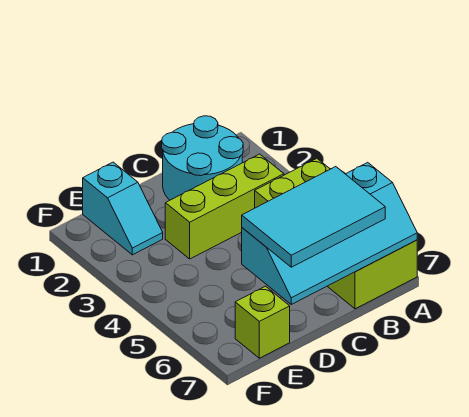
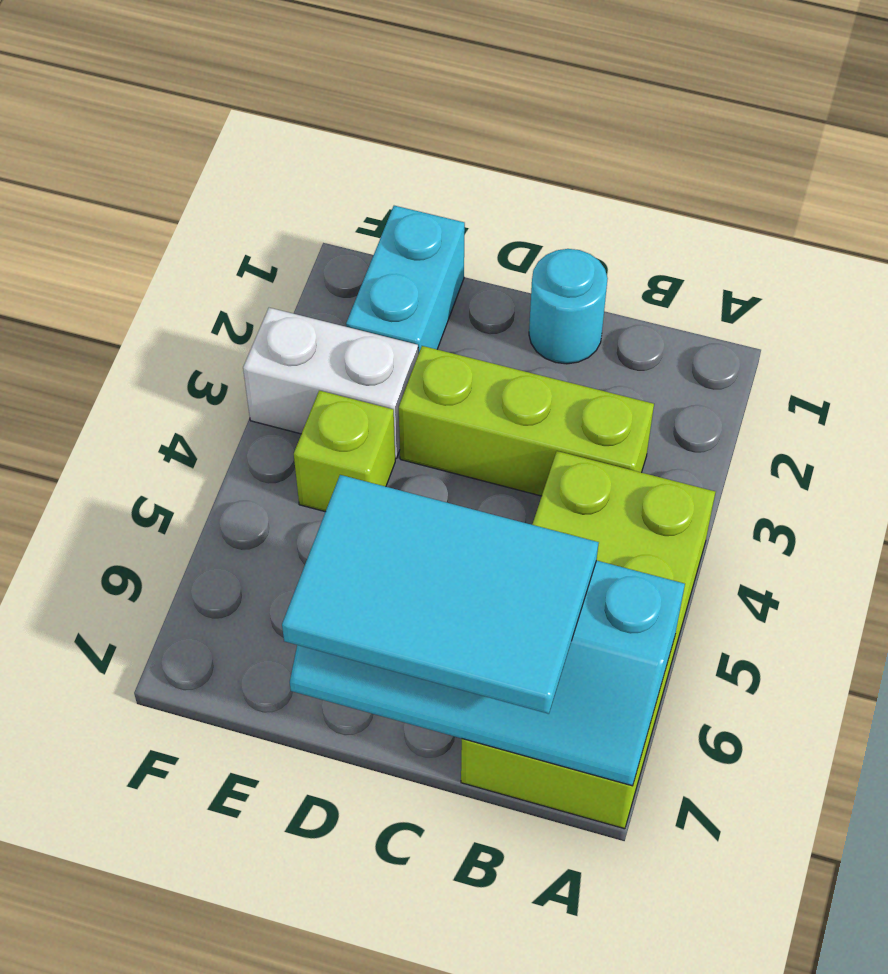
cyan round brick B1:C2 level 1 -> cyan round brick C1 level 1
cyan slope E1:E2 level 1 top 1 -> cyan brick E1:E2 level 1
none -> white brick E3:F3 level 1
lime brick E7 level 1 -> lime brick E4 level 1

